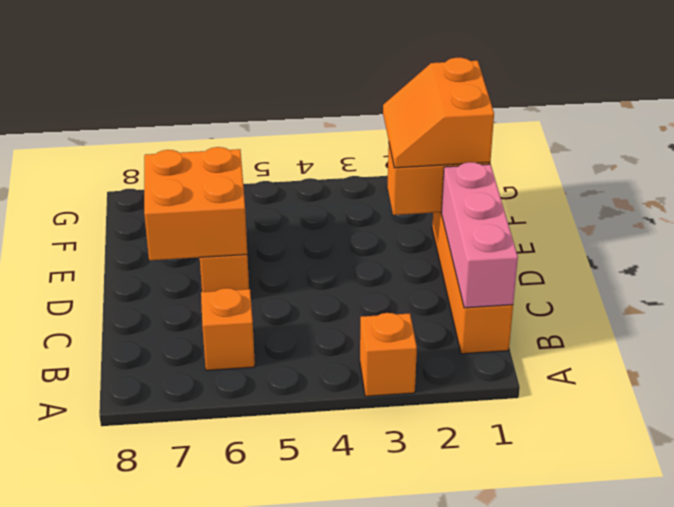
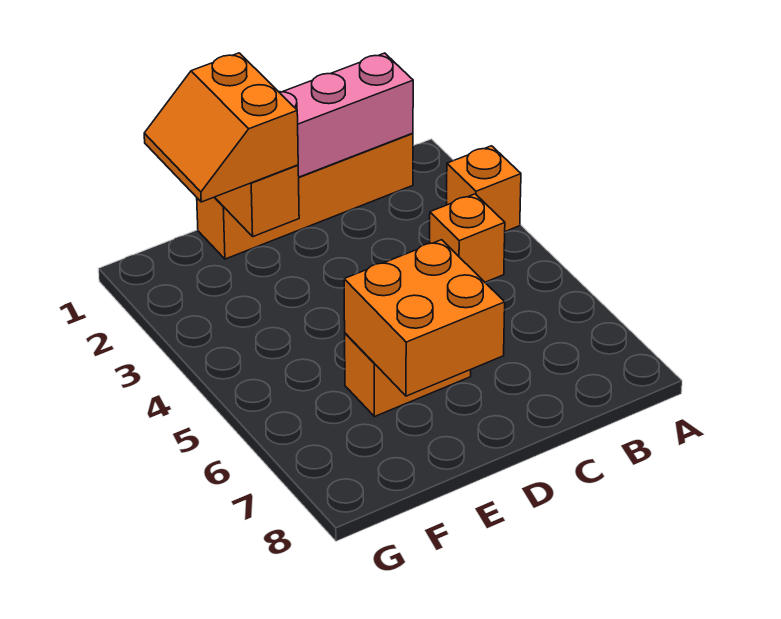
orange brick B6 level 1 -> orange brick B4 level 1
orange slope E1:F2 level 3 top 1 -> orange slope E1:F2 level 3 top E

